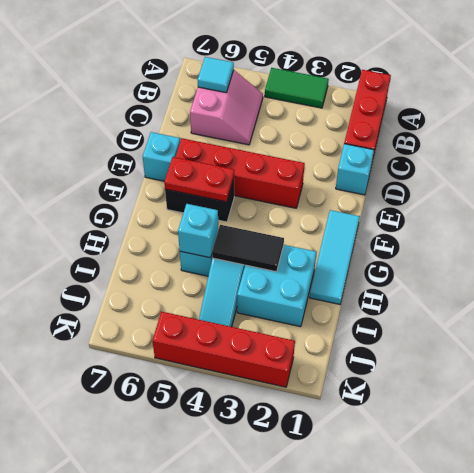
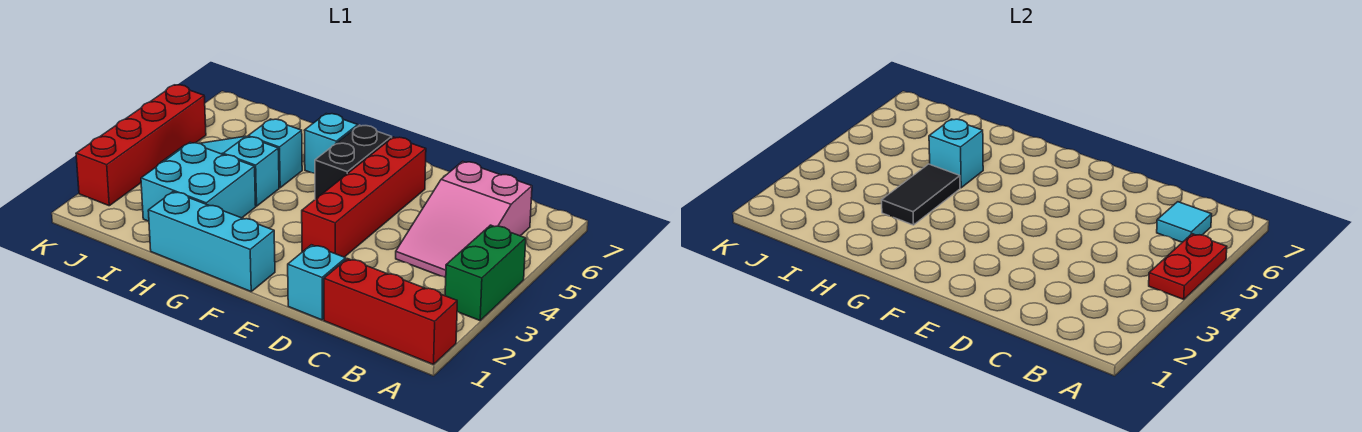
green tile A3:A4 level 1 -> green brick A3:A4 level 1
pink slope B5:C6 level 1 top 6 -> pink slope B4:C6 level 1 top 6
cyan brick E7 level 1 -> cyan brick G6 level 1
cyan tile F1:H1 level 1 -> cyan brick F1:H1 level 1
red plate F5:F6 level 2 -> red plate A4:A5 level 2

